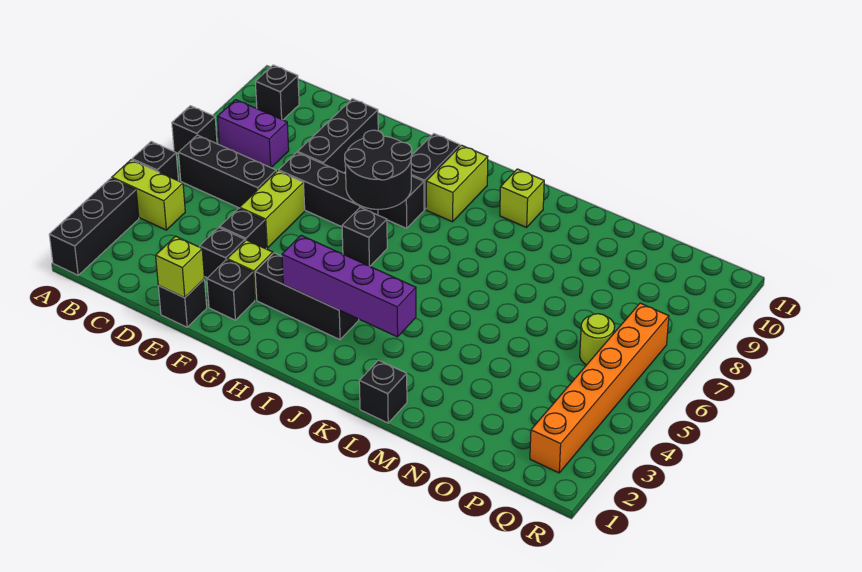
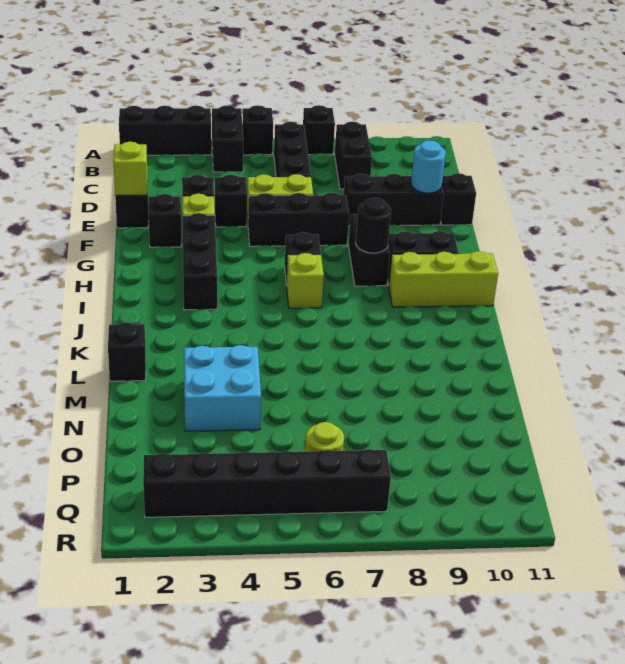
lime brick A4:B4 level 1 -> black brick A4:B4 level 1
purple brick B8:C8 level 1 -> black brick B8:C8 level 1
black brick B10 level 1 -> black brick E11 level 1
black brick E7:G7 level 1 -> black brick F5:F7 level 1
none -> cyan round brick E10 level 2
black round brick G7:H8 level 2 -> black round brick H8 level 2
purple brick H3:K3 level 2 -> none
lime brick I9:I10 level 1 -> lime brick I9:I11 level 1
lime brick K10 level 1 -> lime brick I6 level 1
none -> cyan brick M3:N4 level 1
orange brick Q2:Q7 level 1 -> black brick Q2:Q7 level 1

